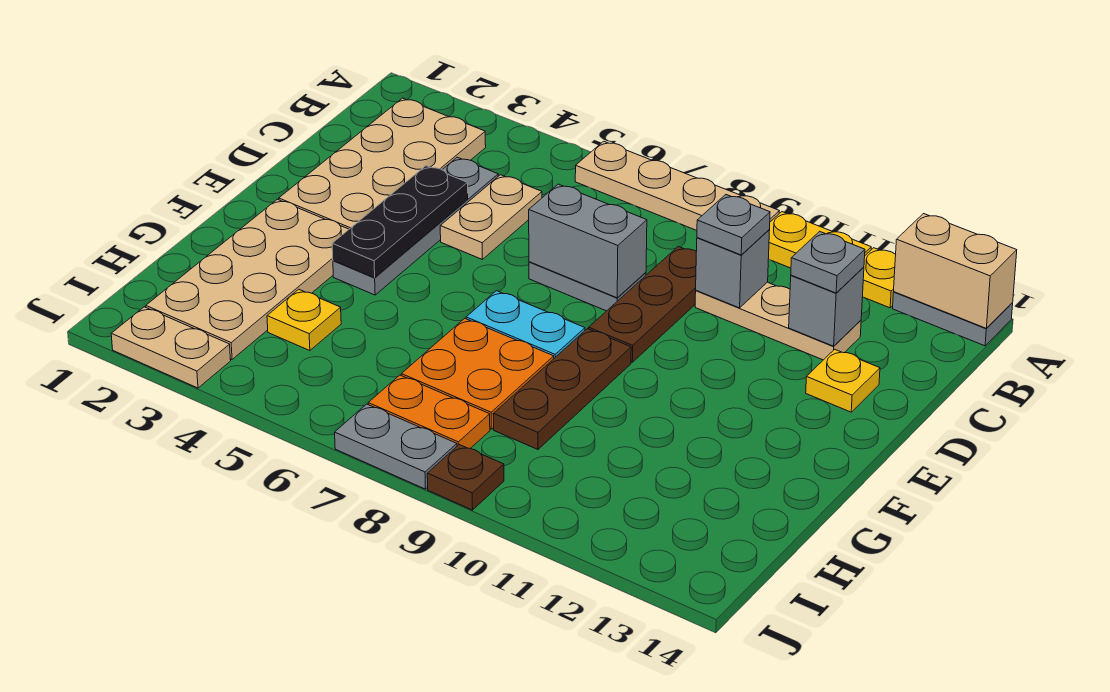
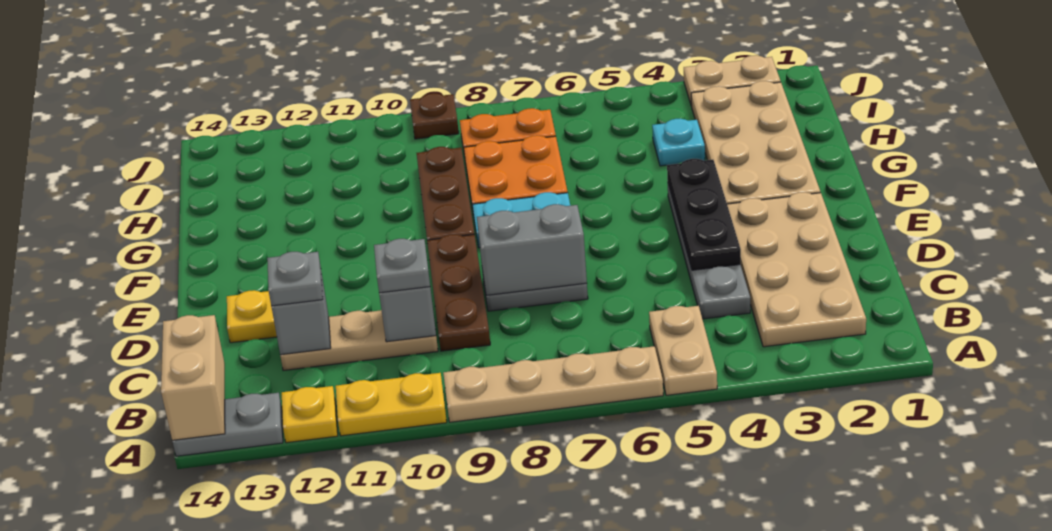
tan brick A13:A14 level 2 -> tan brick A14:B14 level 2
tan plate C5:D5 level 1 -> tan plate A5:B5 level 1
yellow plate H4 level 1 -> cyan plate H4 level 1
grey plate J7:J8 level 1 -> none

